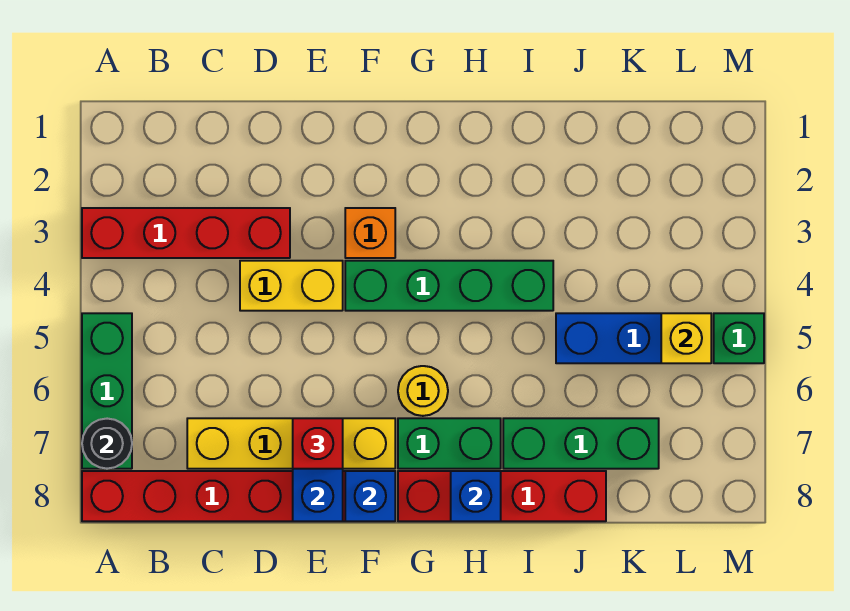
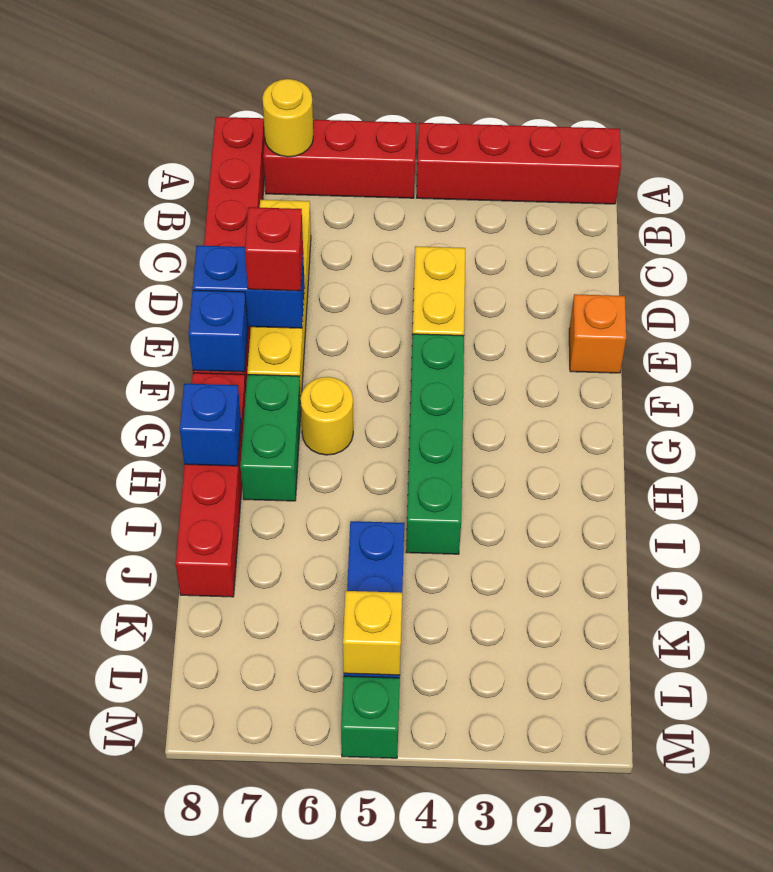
red brick A3:D3 level 1 -> red brick A1:A4 level 1
green brick A5:A7 level 1 -> red brick A5:A7 level 1
black round brick A7 level 2 -> yellow round brick A7 level 2
orange brick F3 level 1 -> orange brick E1 level 1
green brick I7:K7 level 1 -> none

